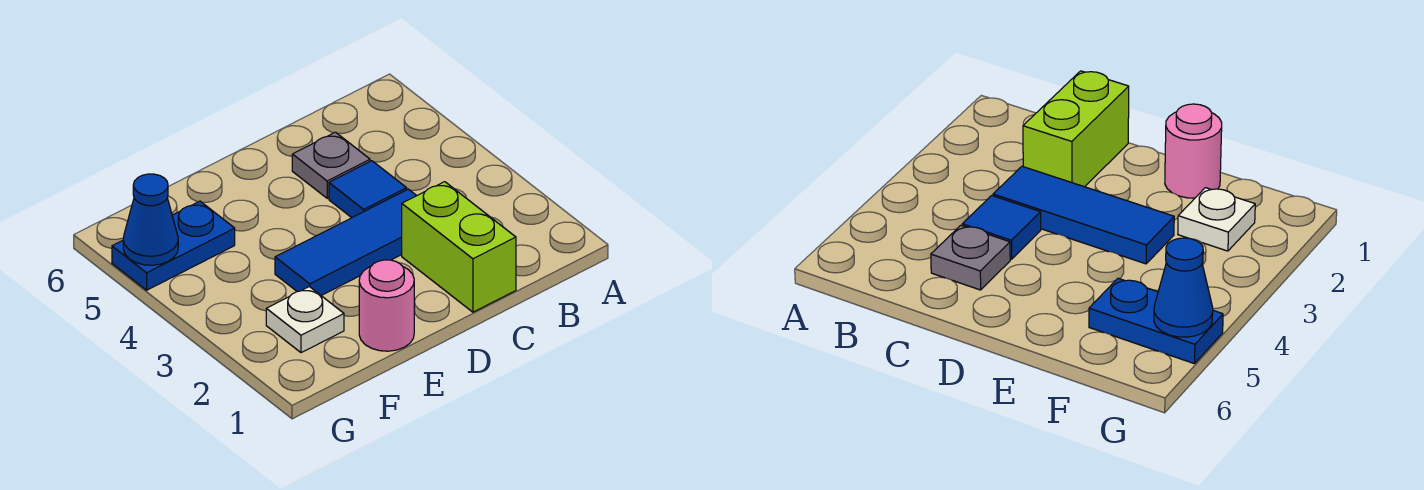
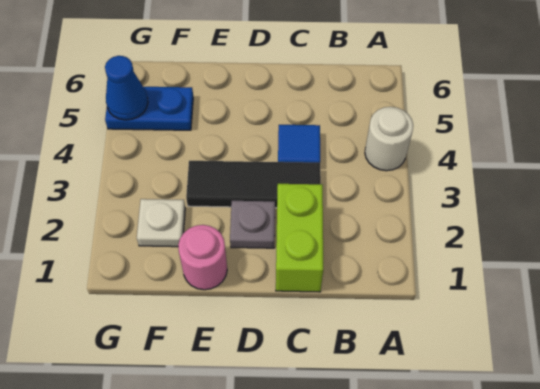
none -> white round brick A4 level 1
blue tile C3:E3 level 1 -> black tile C3:E3 level 1
grey plate C5 level 1 -> grey plate D2 level 1

